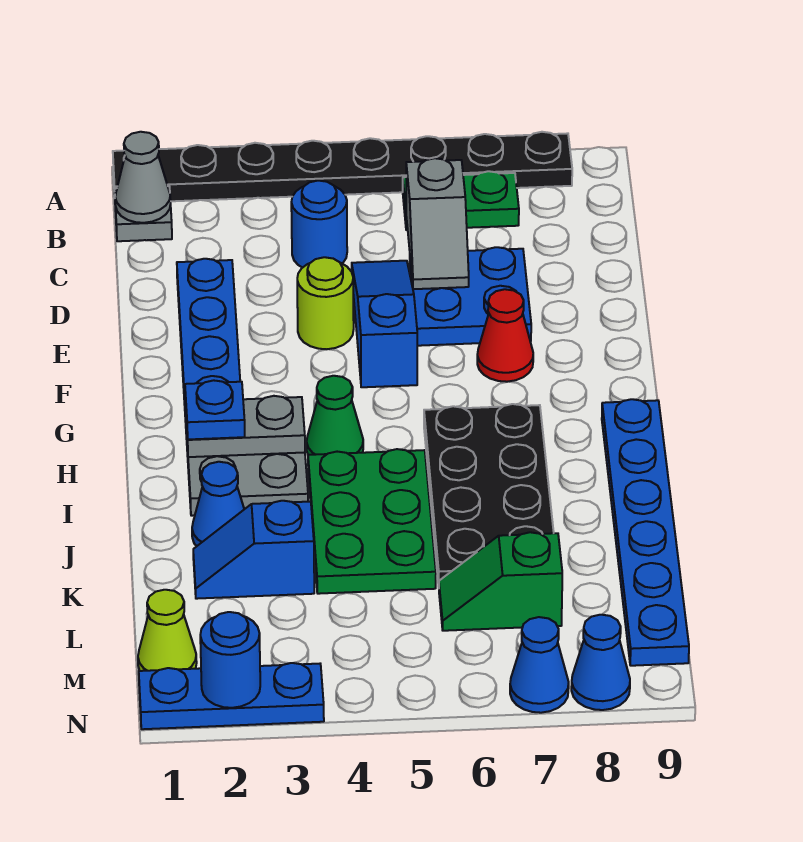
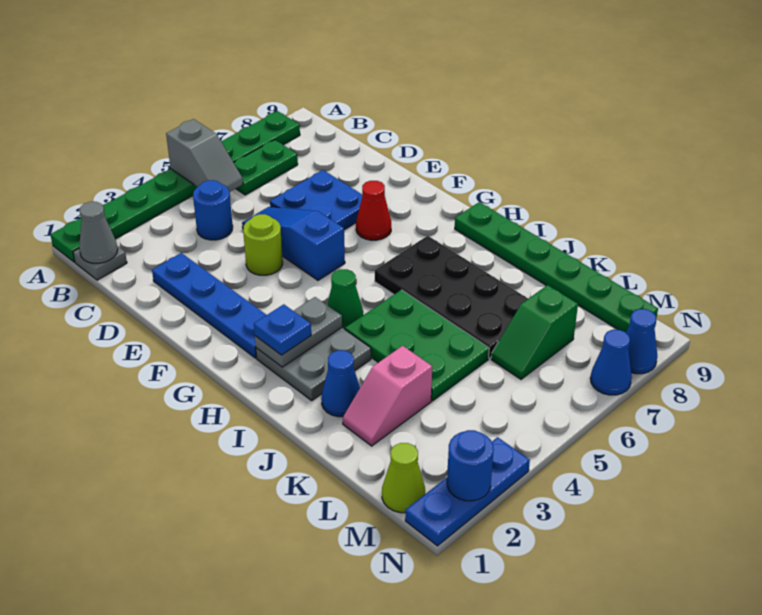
black plate A1:A8 level 1 -> green plate A1:A8 level 1
grey slope C6:D6 level 2 top C -> grey slope A5:B5 level 2 top A
blue plate H9:M9 level 1 -> green plate H9:M9 level 1
blue slope K2:K3 level 1 top 3 -> pink slope K2:K3 level 1 top 3

